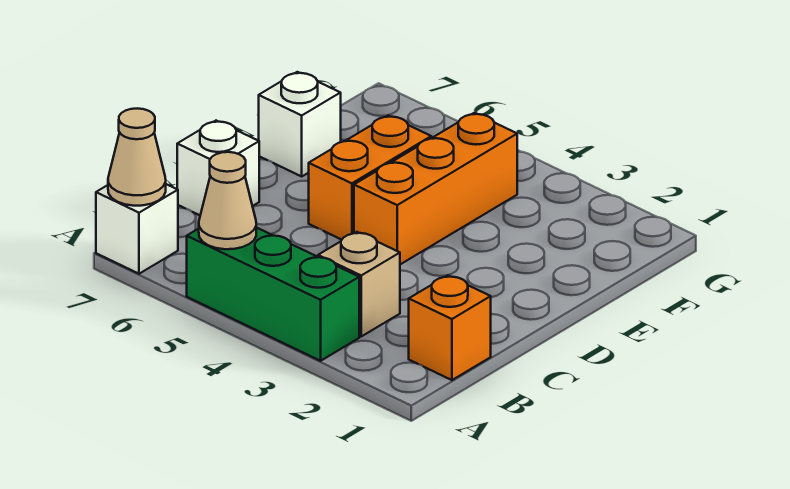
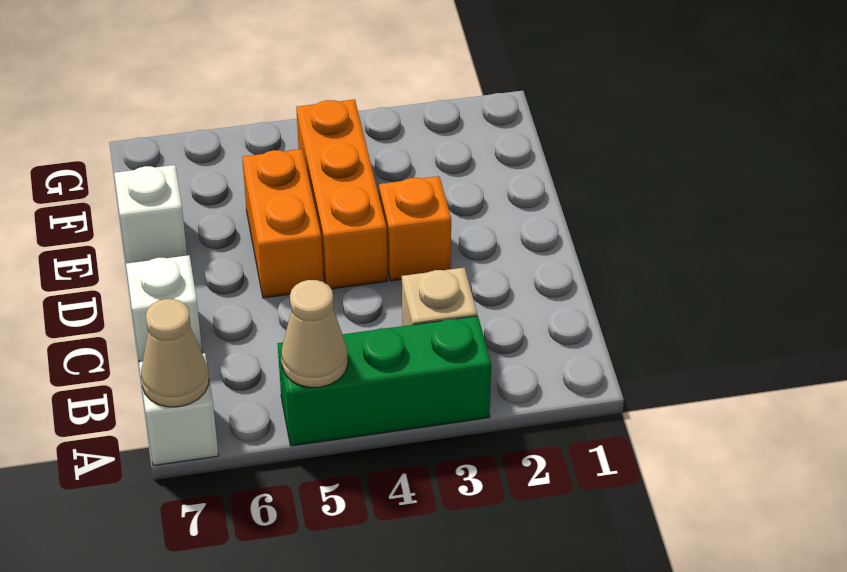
orange brick B1 level 1 -> orange brick D3 level 1

